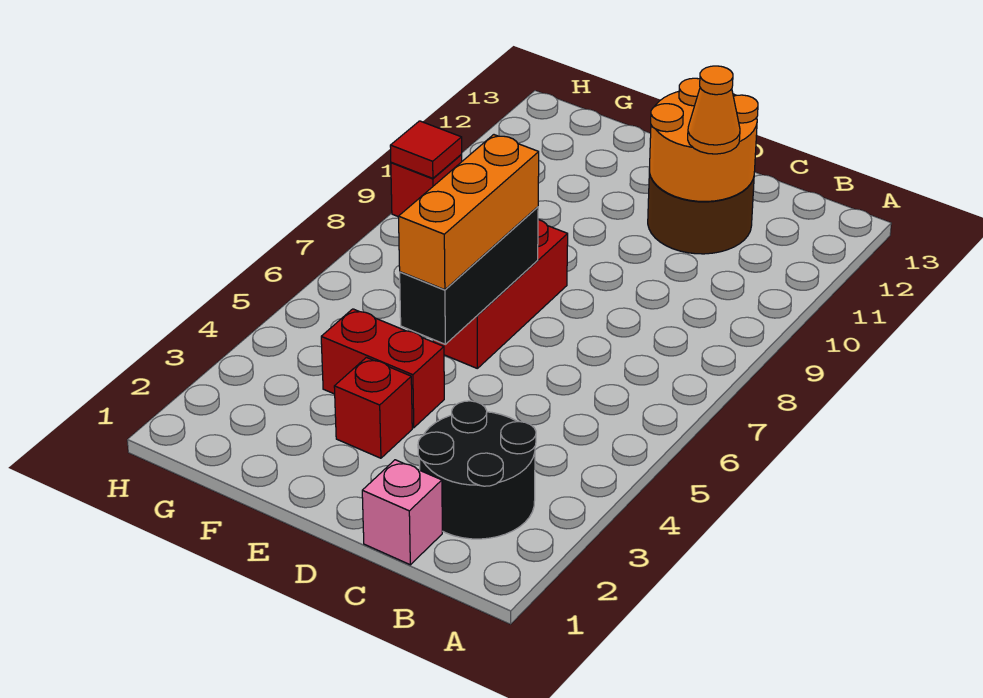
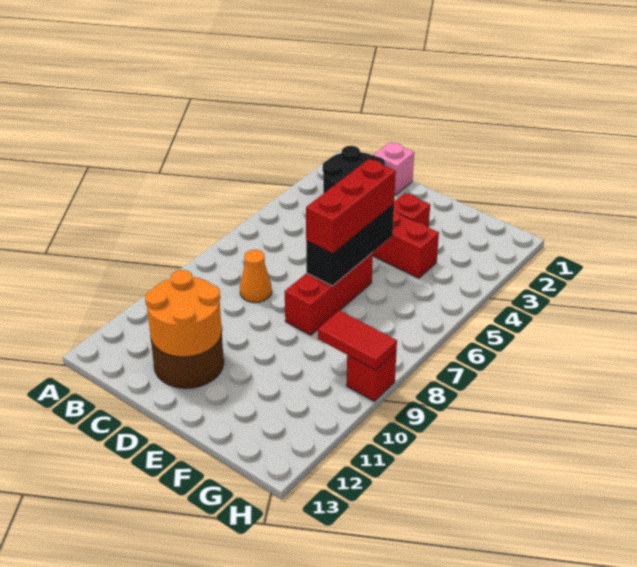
orange cone C11 level 3 -> orange cone C8 level 1
orange brick E5:E7 level 3 -> red brick E5:E7 level 3
red tile H9 level 2 -> red tile G9:H9 level 2

